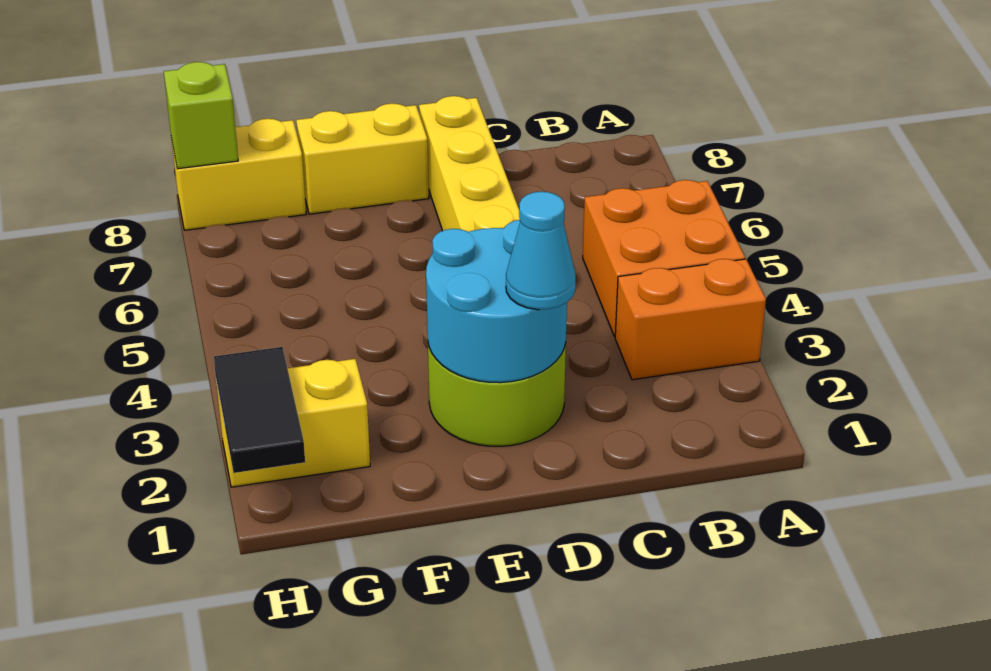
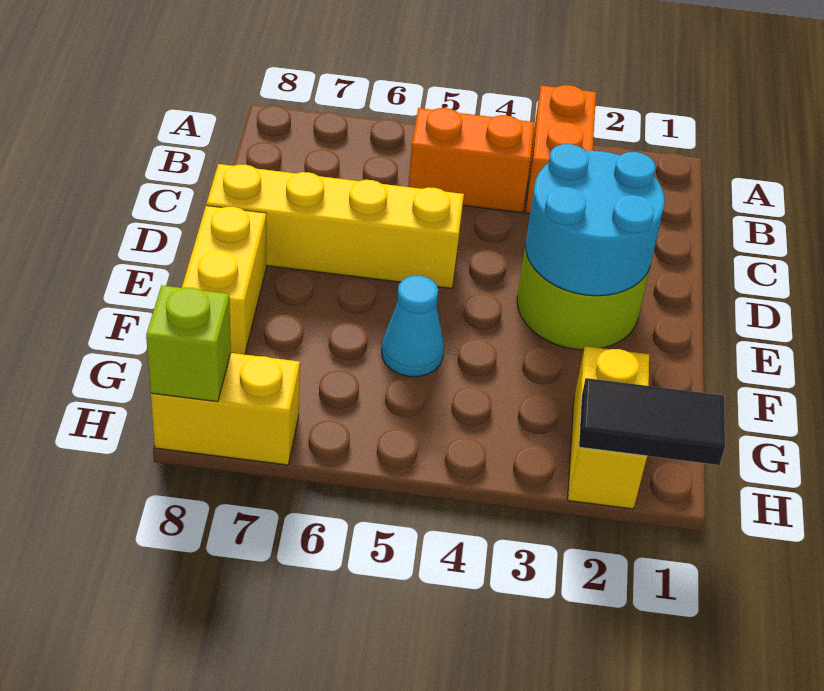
orange brick A4:B5 level 1 -> orange brick B4:B5 level 1
cyan cone D2 level 3 -> cyan cone F5 level 1
yellow brick G8:H8 level 1 -> yellow brick H7:H8 level 1

